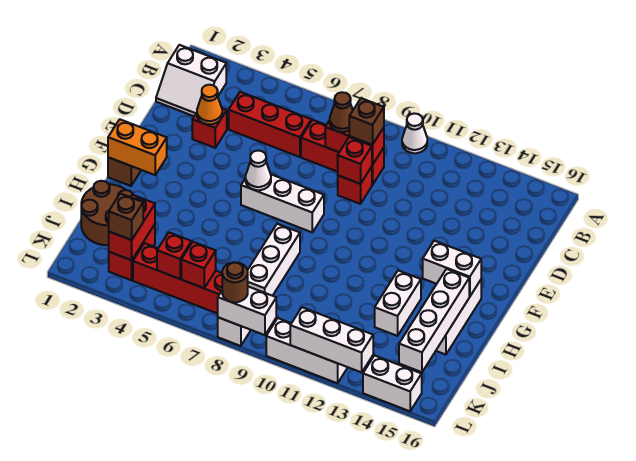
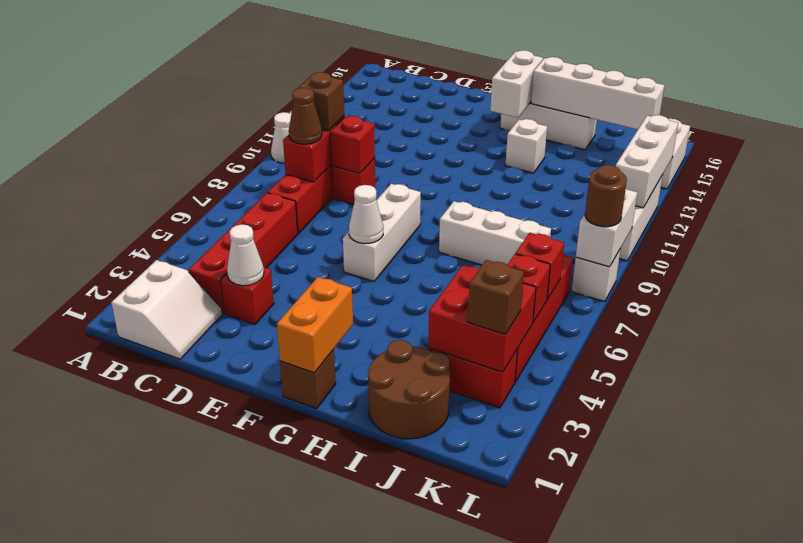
red brick C4:C6 level 1 -> red brick C3:C6 level 1
orange cone D3 level 2 -> white cone D3 level 2
white brick H13:I13 level 1 -> white brick H13 level 1
red brick J3:K3 level 2 -> red brick J3:K4 level 2

